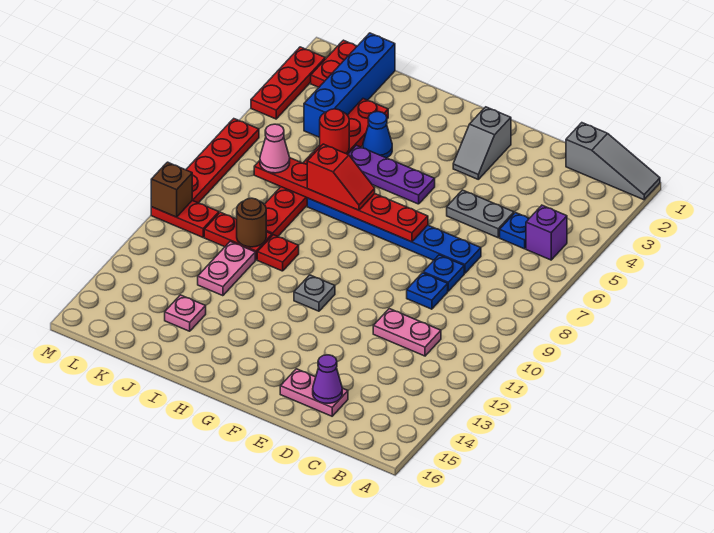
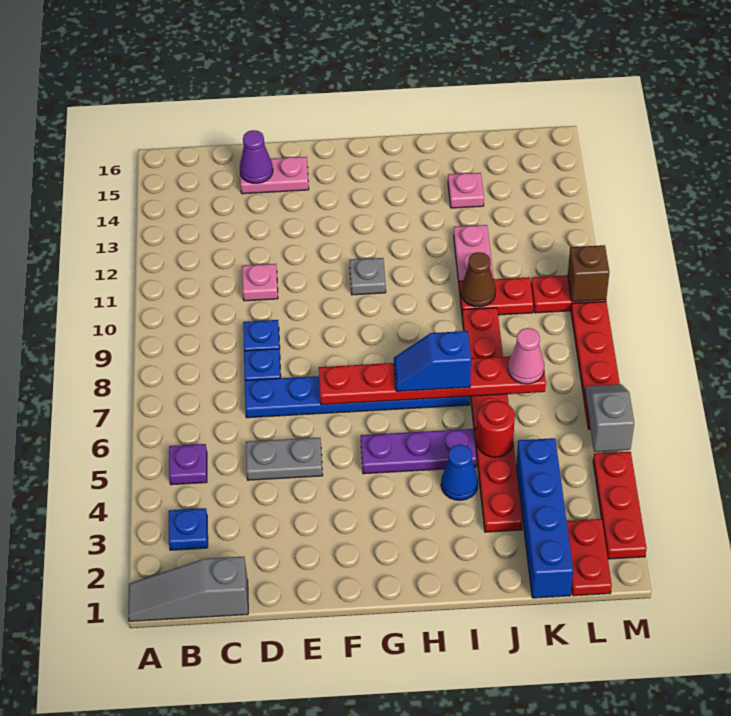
purple brick B5 level 1 -> purple plate B5 level 1
blue plate C5 level 1 -> blue plate B3 level 1
pink plate C11:D11 level 1 -> pink plate D11 level 1
grey slope F2:F3 level 1 top 2 -> grey slope M5:M6 level 2 top 5
red slope H7:I7 level 3 top I -> blue slope H7:I7 level 3 top I
red plate I10 level 1 -> none
brown round brick J10 level 2 -> brown cone J10 level 2

